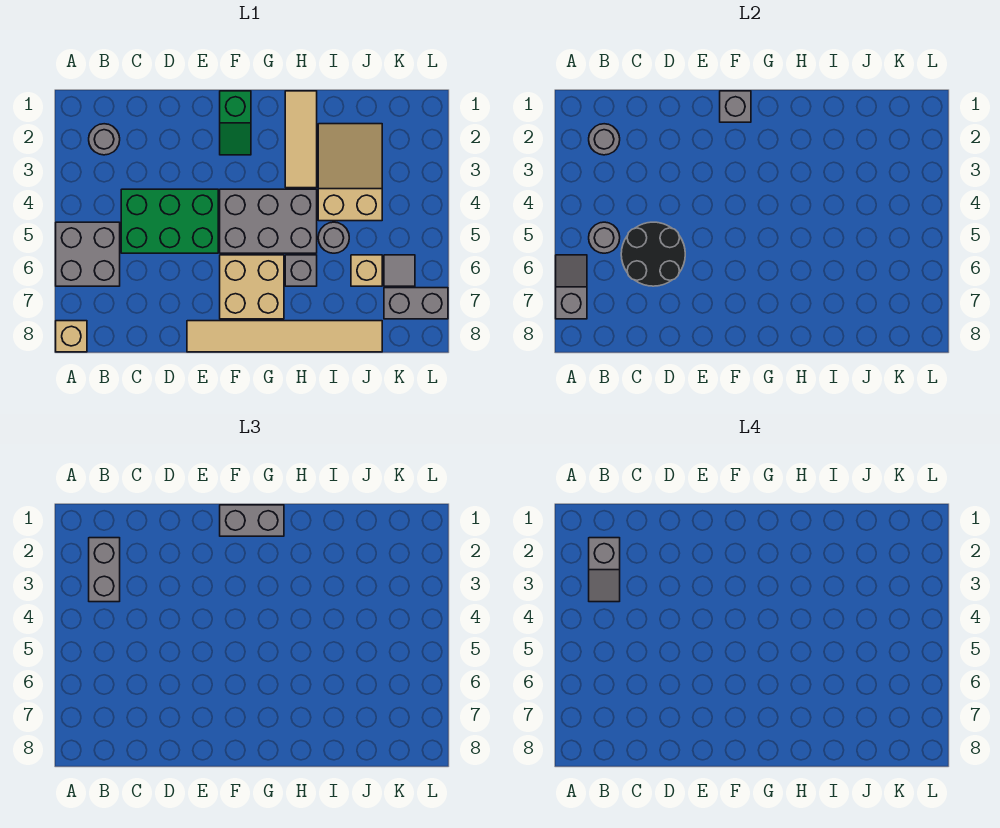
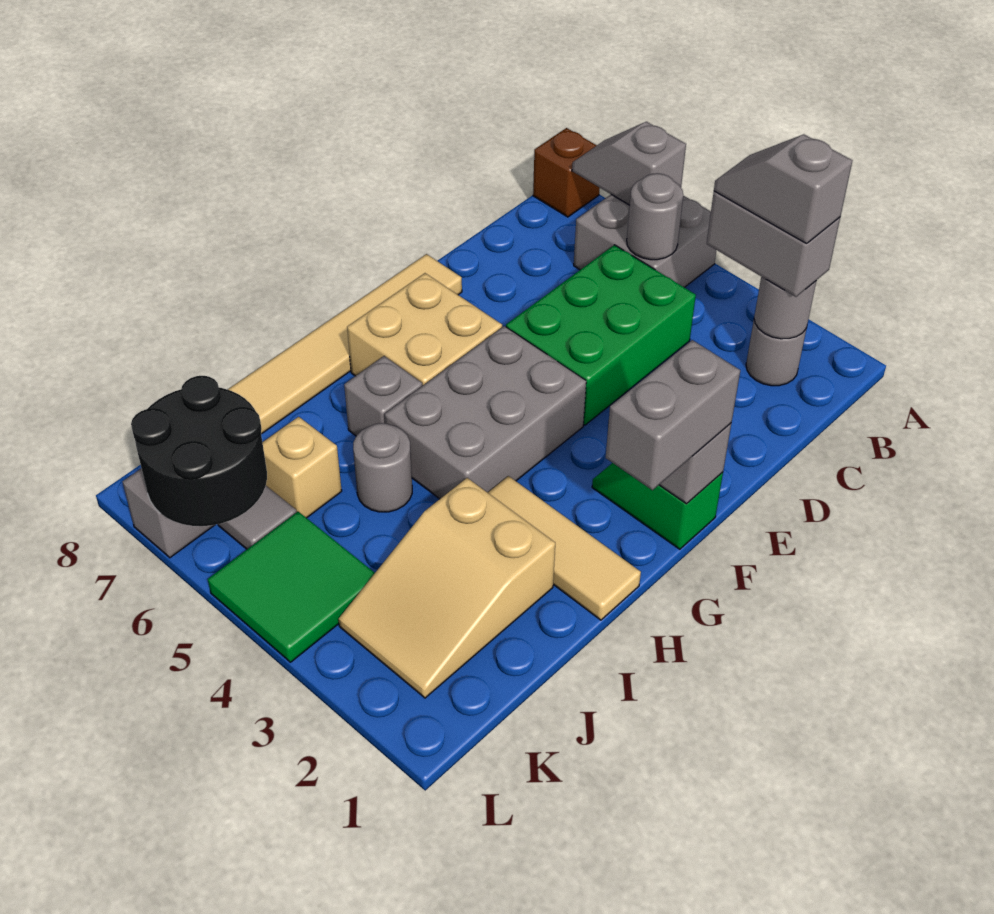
grey slope A6:A7 level 2 top 7 -> grey slope A6:A7 level 2 top 6
tan brick A8 level 1 -> brown brick A8 level 1
black round brick C5:D6 level 2 -> black round brick K6:L7 level 2
tan slope I2:J4 level 1 top 4 -> tan slope I2:K3 level 1 top I
none -> green tile K4:L5 level 1

